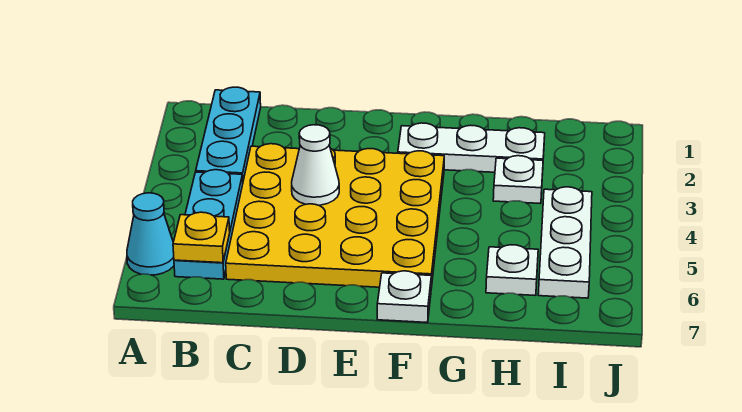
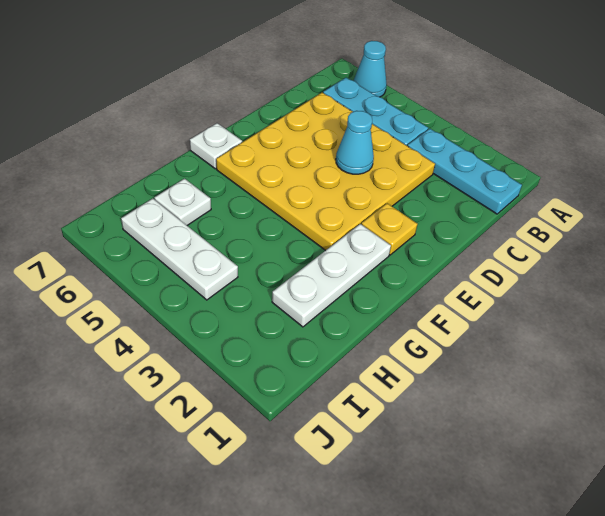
yellow plate B6 level 2 -> yellow plate E2 level 1
white cone D4 level 2 -> cyan cone D4 level 2
white plate H3 level 1 -> none

